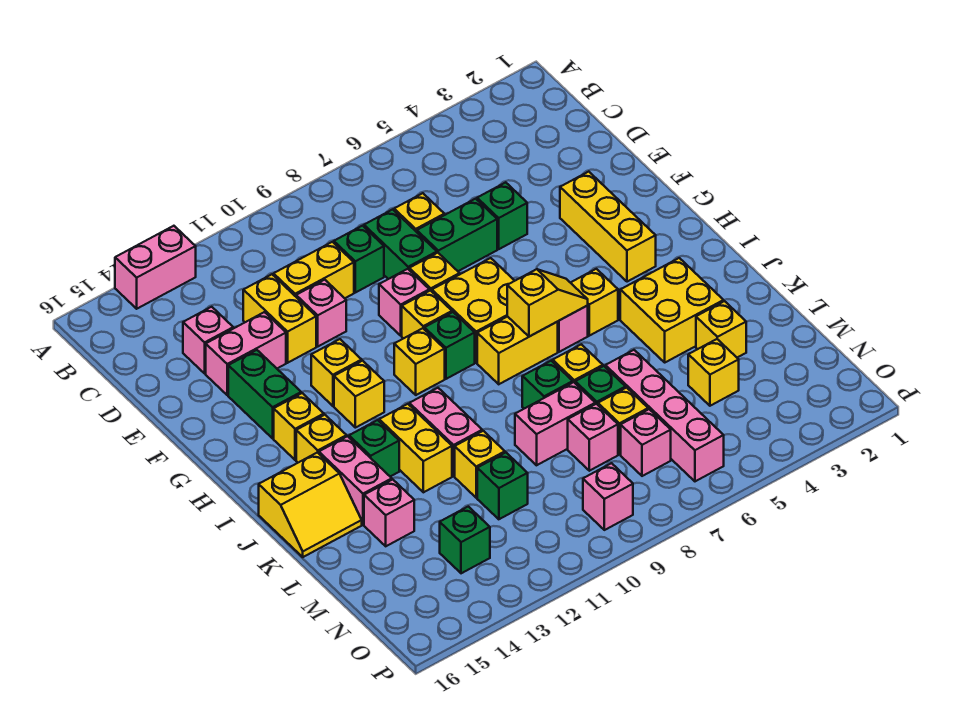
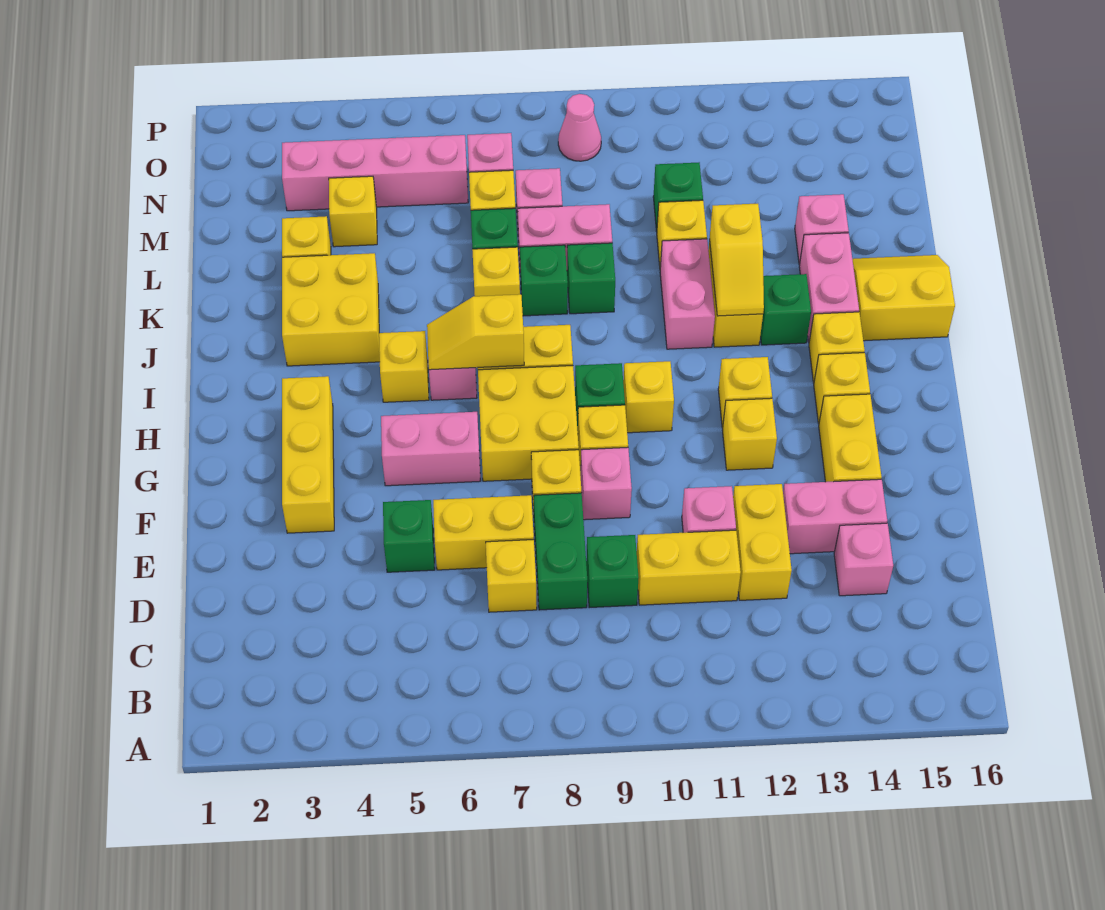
pink brick A13:A14 level 1 -> pink brick G5:G6 level 1
green brick E6:E7 level 1 -> yellow brick E6:E7 level 1
green brick F14:G14 level 1 -> yellow brick F14:G14 level 1
none -> yellow slope J12:K12 level 2 top K
pink brick L6:O6 level 1 -> pink brick N3:N6 level 1
green brick N13 level 1 -> green brick K9 level 1
pink brick O9 level 1 -> pink cone O9 level 1

